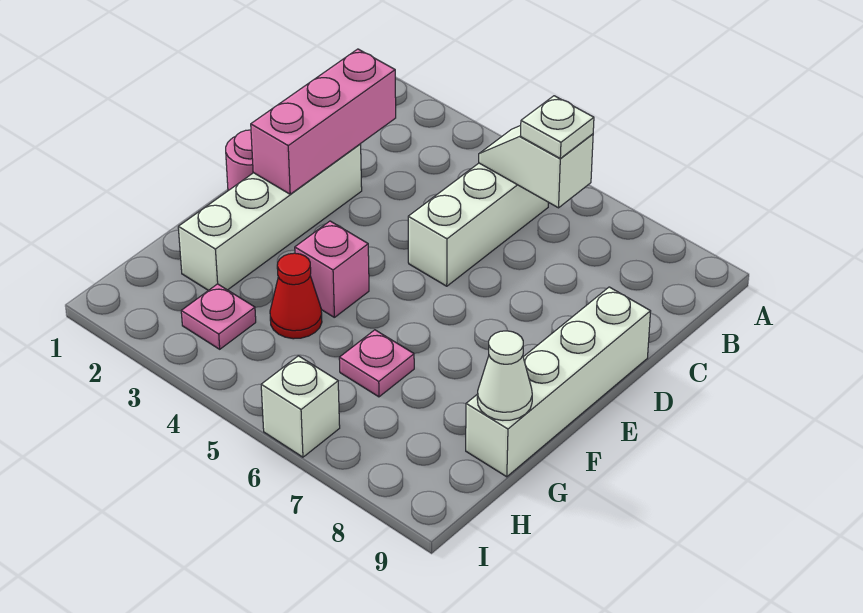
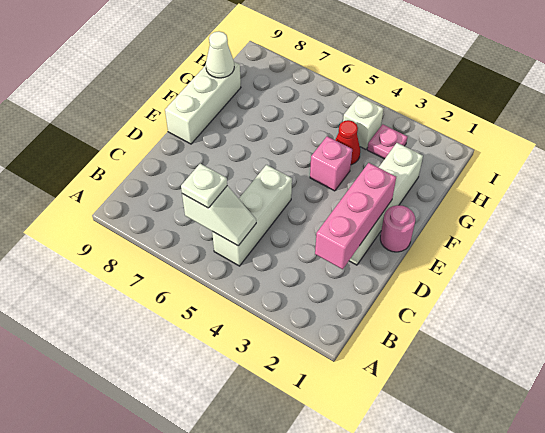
white brick D9:G9 level 1 -> white brick E9:G9 level 1
pink plate G6 level 1 -> none
white brick I6 level 1 -> white brick H4 level 1

